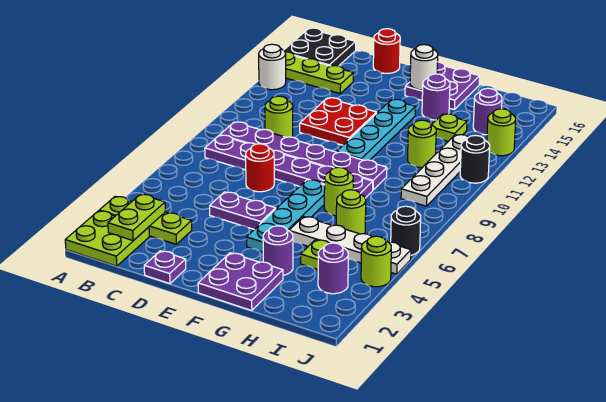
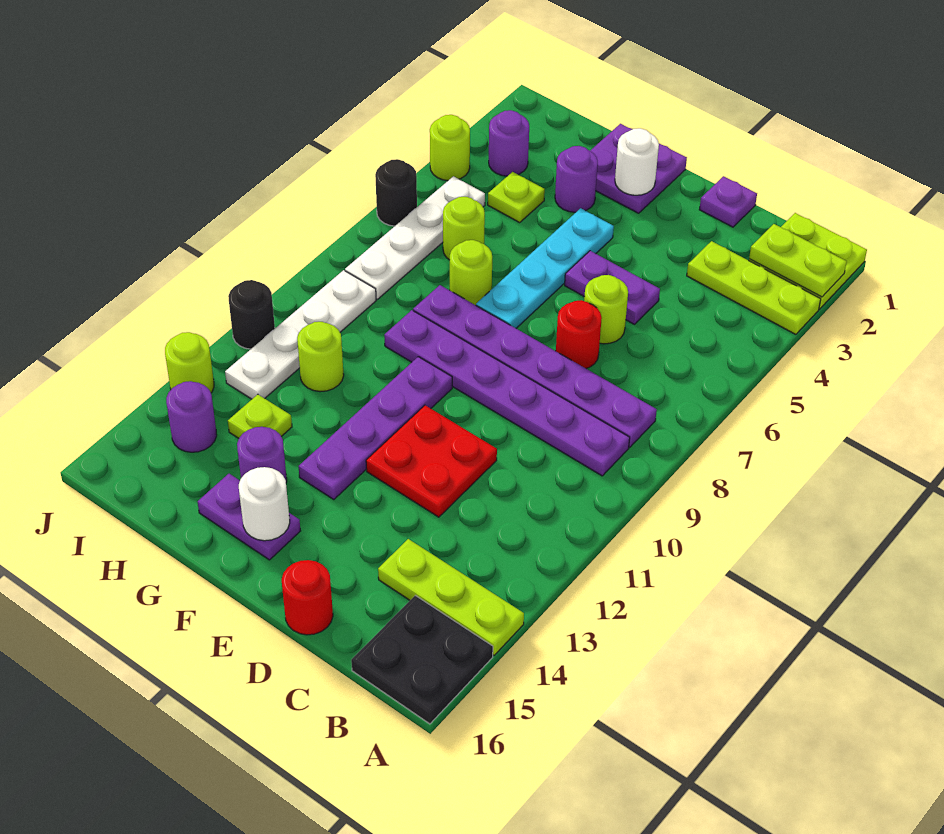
white round brick A13 level 1 -> white round brick F2 level 2
lime plate B2:B3 level 2 -> lime plate A2:B2 level 2
lime round brick C10 level 1 -> lime round brick D6 level 1
cyan plate F10:F13 level 1 -> purple plate F10:F13 level 1
purple plate F15:G16 level 1 -> purple plate F15:G15 level 1
white plate G5:J5 level 1 -> white plate I5:I8 level 1

